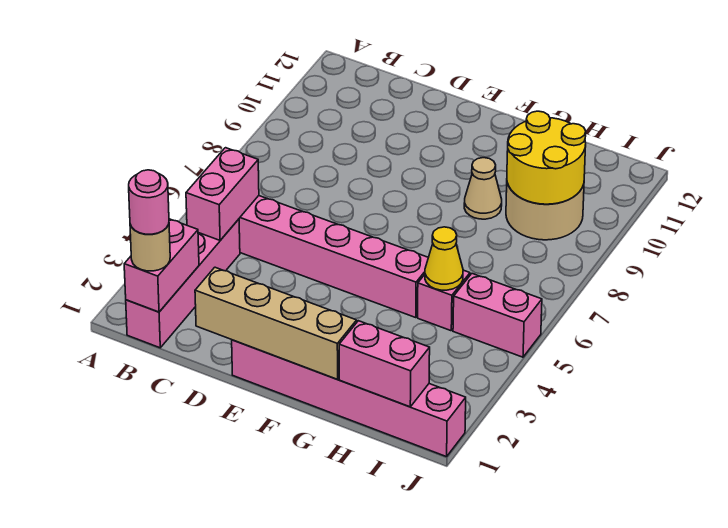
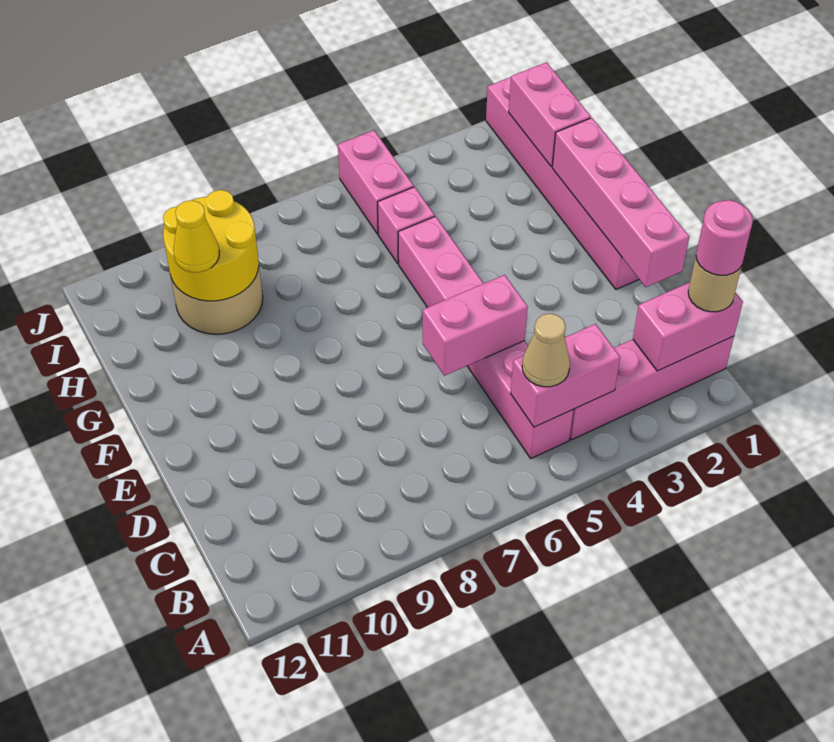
tan brick D1:G1 level 2 -> pink brick D1:G1 level 2
none -> pink brick D5:D6 level 2
tan cone G9 level 1 -> tan cone B5 level 3
yellow cone H5 level 2 -> yellow cone H10 level 3

